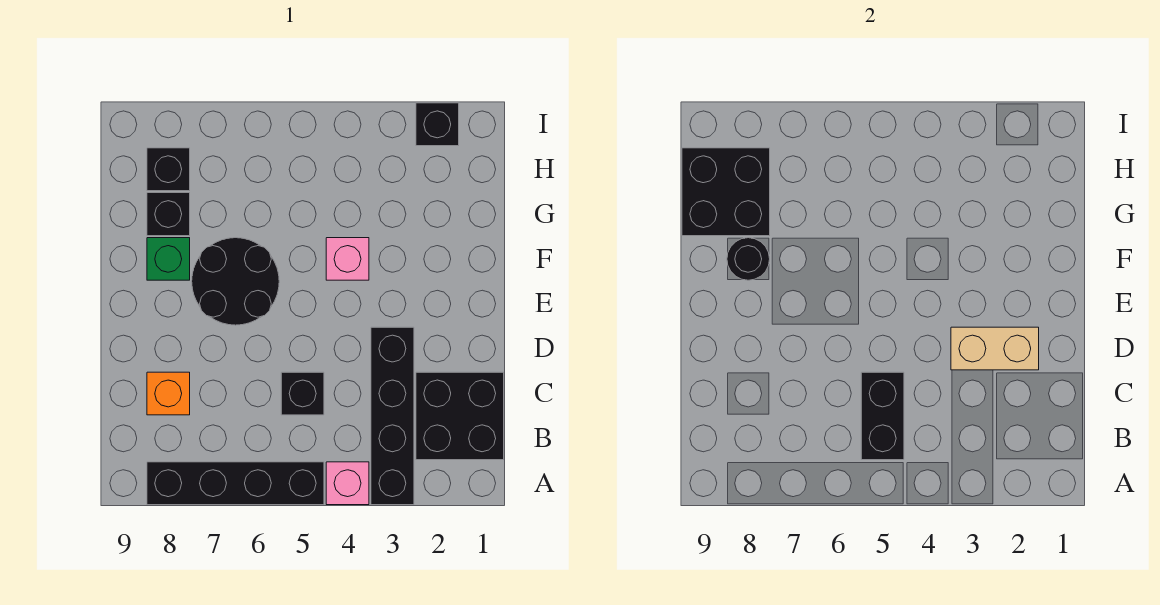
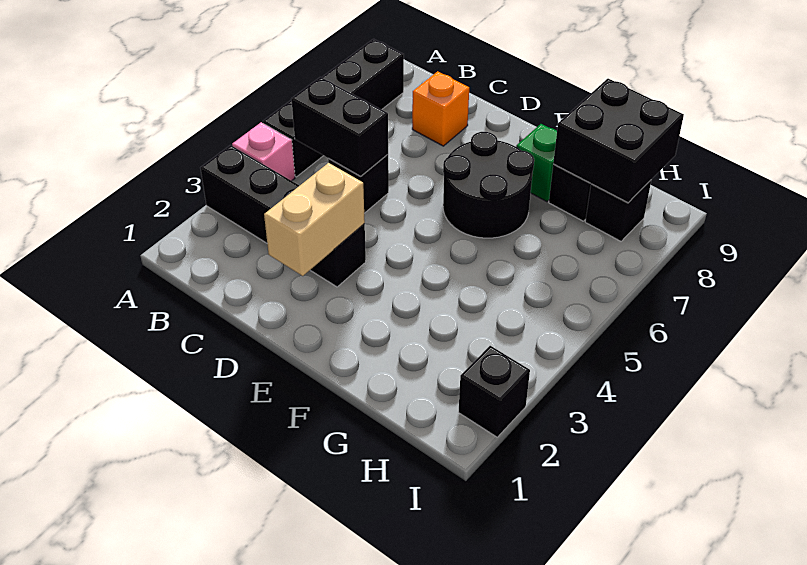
black brick B1:C2 level 1 -> none
pink brick F4 level 1 -> none
black round brick F8 level 2 -> none

